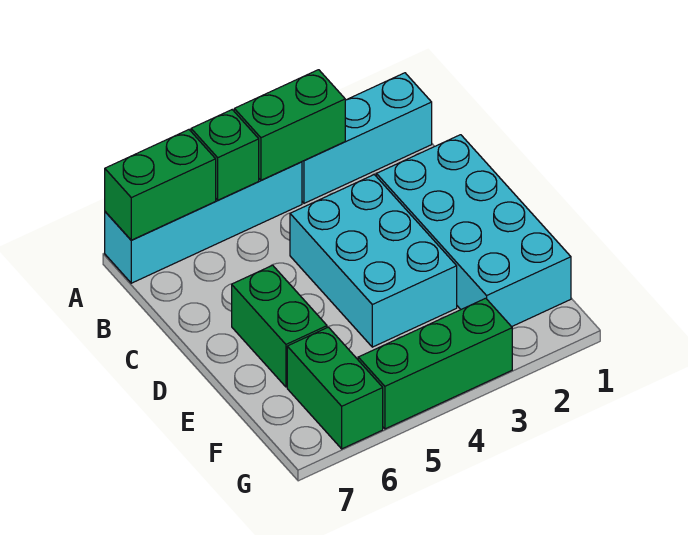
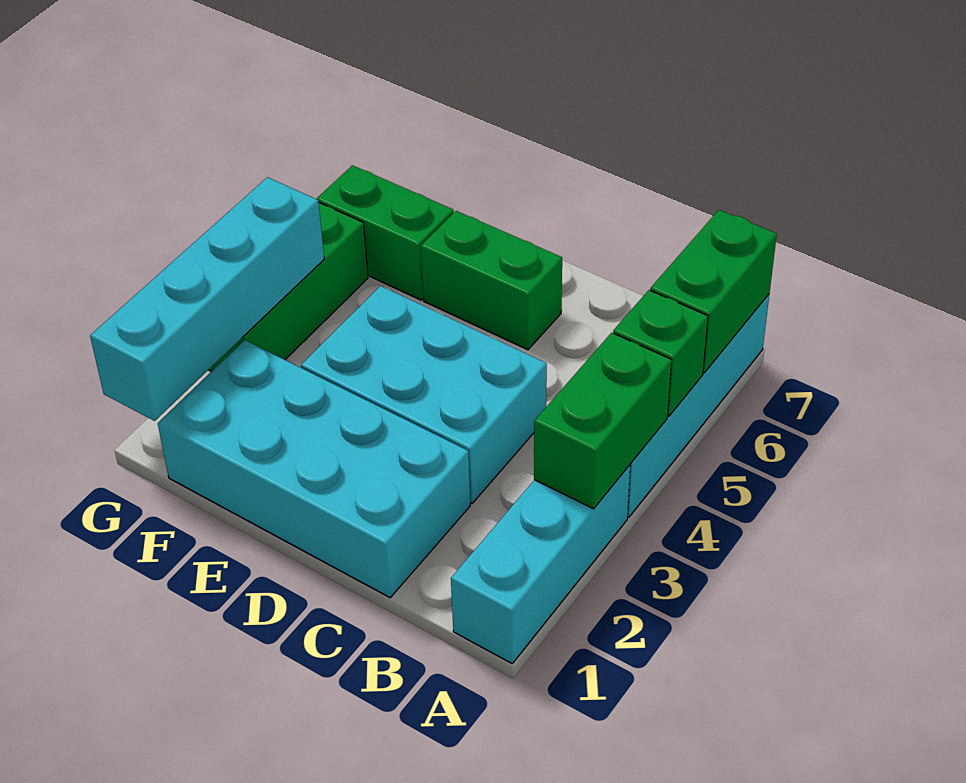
none -> cyan brick G1:G4 level 2

